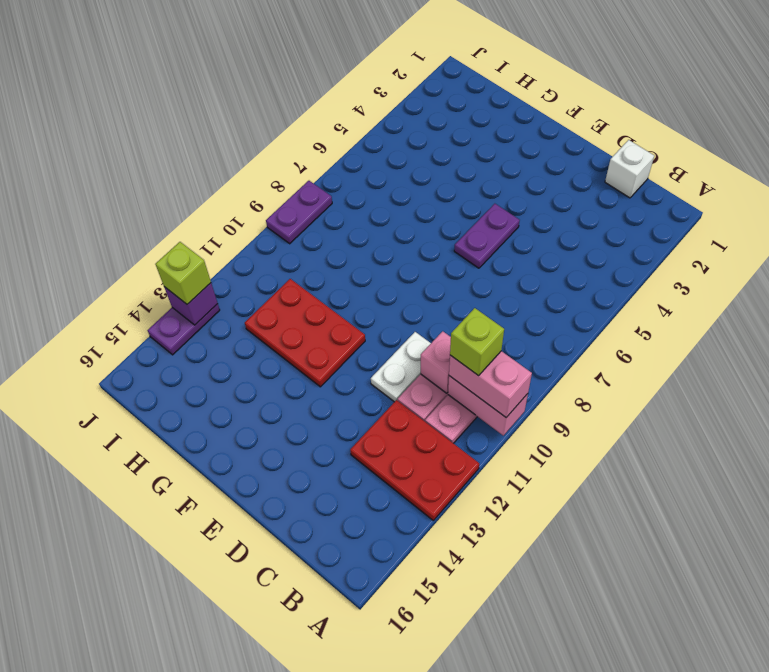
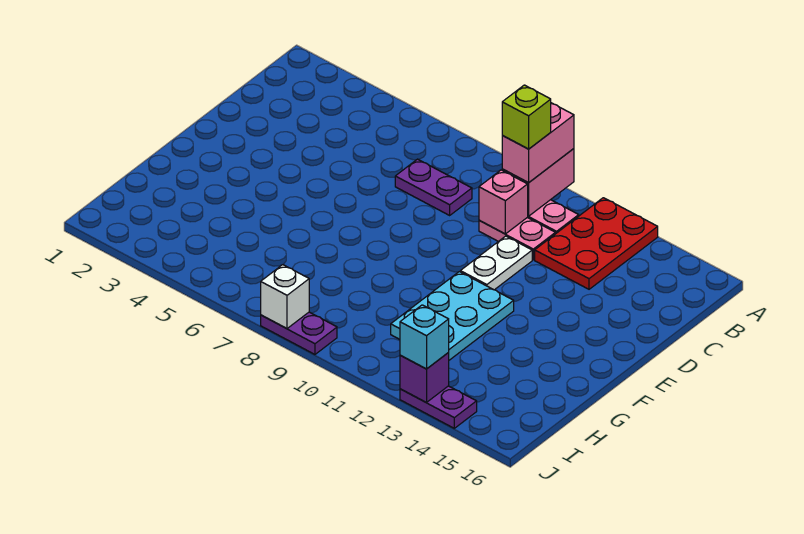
white brick C1 level 1 -> white brick J8 level 2
white plate D10:D11 level 1 -> white plate D11:E11 level 1
purple plate E5:E6 level 1 -> purple plate C7:C8 level 1
red plate F11:H12 level 1 -> cyan plate F11:H12 level 1
lime brick J13 level 3 -> cyan brick J13 level 3

